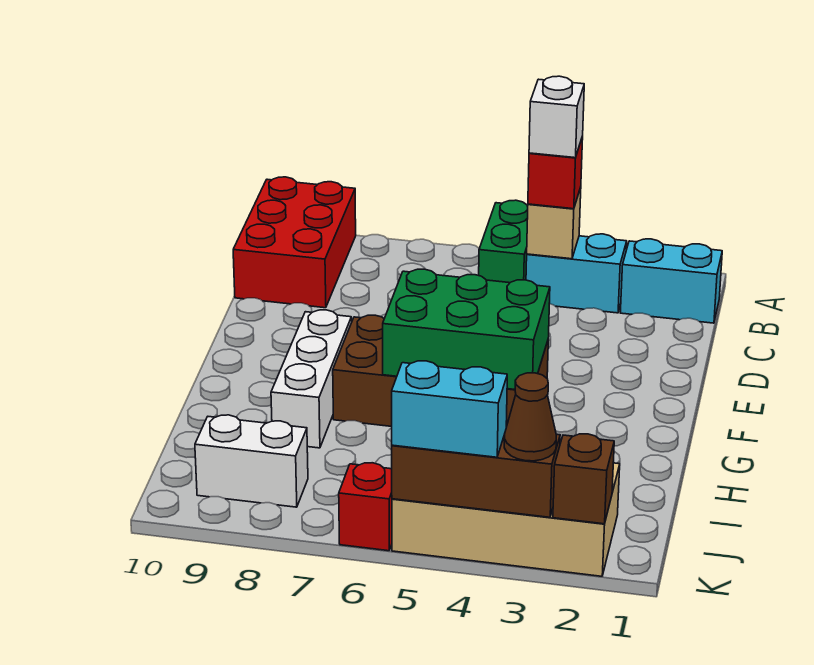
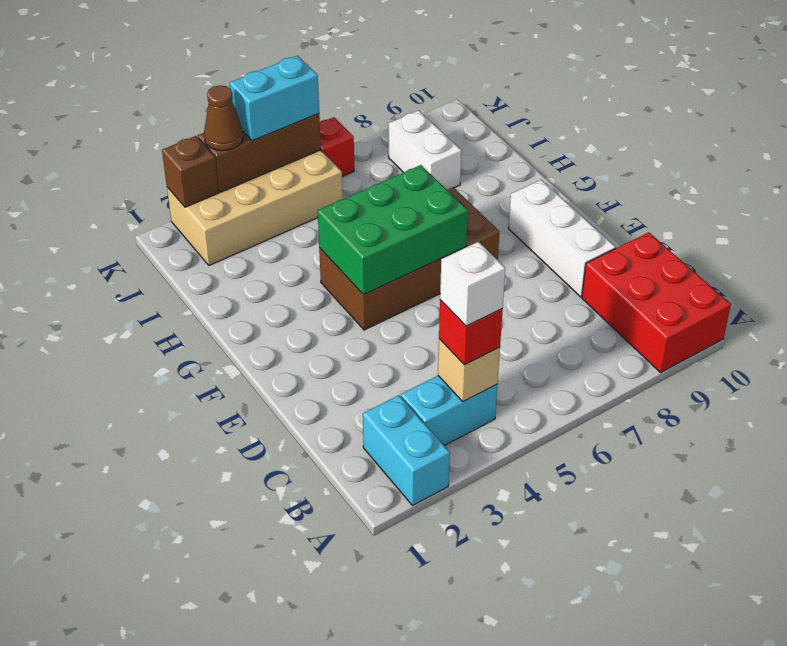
green brick A5:B5 level 1 -> none
cyan brick B1:B2 level 1 -> cyan brick A2:B2 level 1
white brick F8:H8 level 1 -> white brick D9:F9 level 1
white brick J8:J9 level 1 -> white brick I8:J8 level 1

